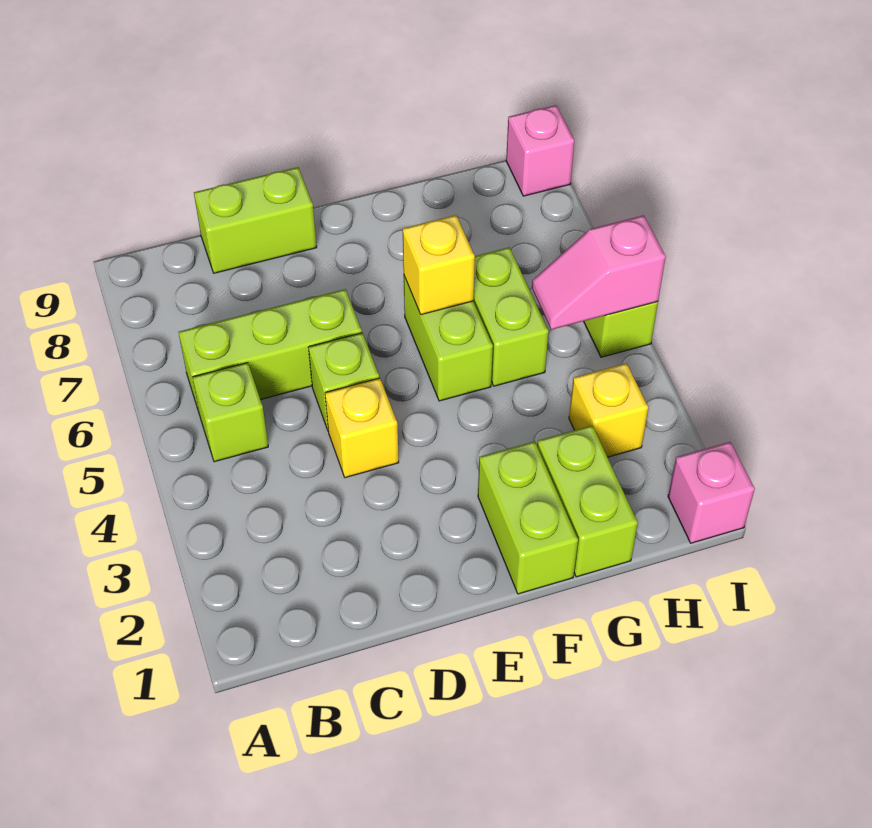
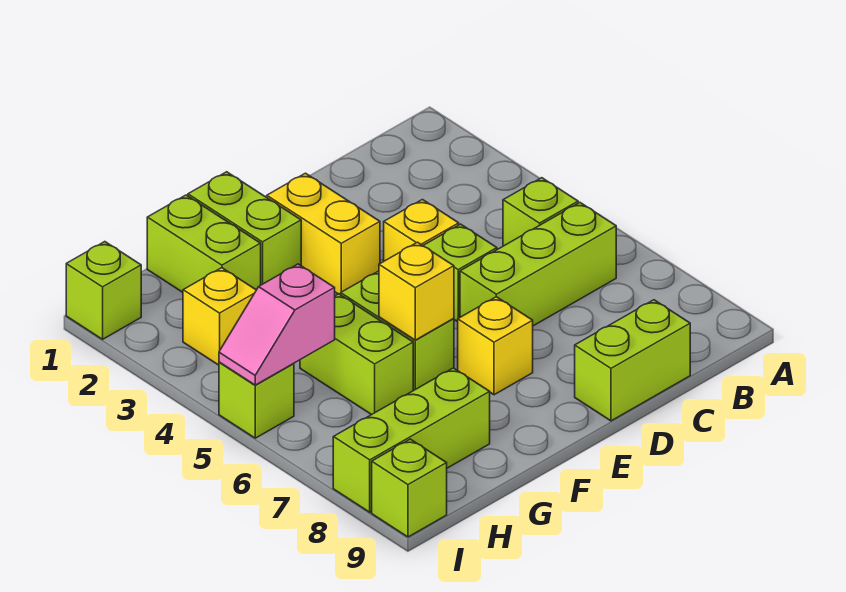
none -> yellow brick E2:E3 level 1
none -> yellow brick E7 level 1
none -> lime brick G8:I8 level 1
pink slope H5:I5 level 2 top I -> pink slope H5:I5 level 2 top H
pink brick I1 level 1 -> lime brick I1 level 1
pink brick I9 level 1 -> lime brick I9 level 1

